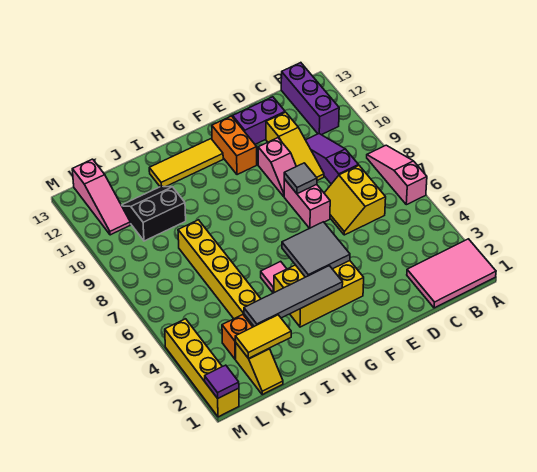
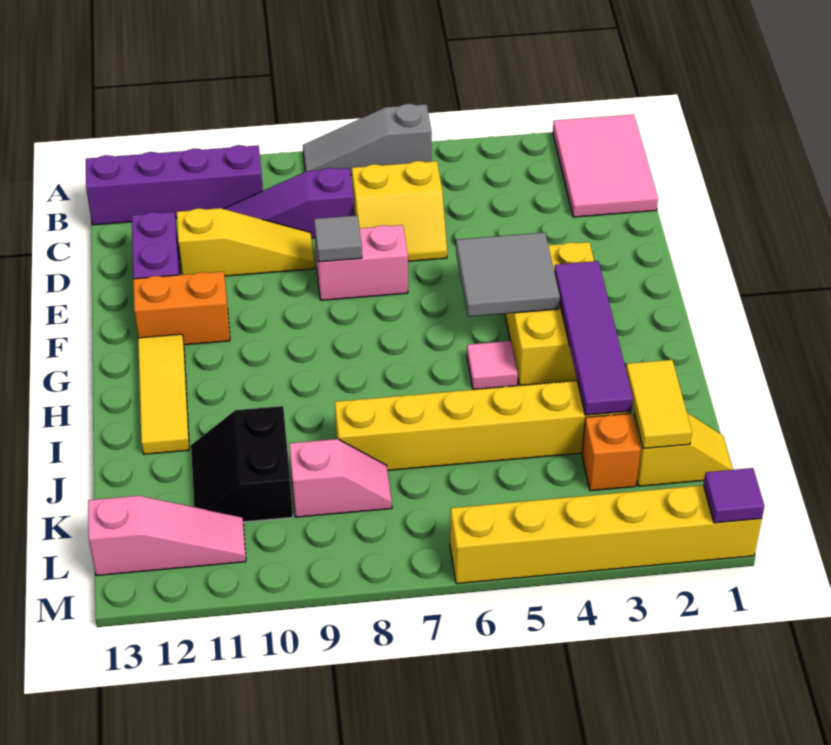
pink slope A6:A8 level 1 top 6 -> grey slope A6:A8 level 1 top 6
purple brick B11:B13 level 1 -> purple brick B10:B13 level 1
pink slope E9:E10 level 1 top 10 -> pink slope K8:K9 level 1 top 9
grey tile G3:J3 level 2 -> purple tile G3:J3 level 2
yellow brick M1:M4 level 1 -> yellow brick M1:M6 level 1

